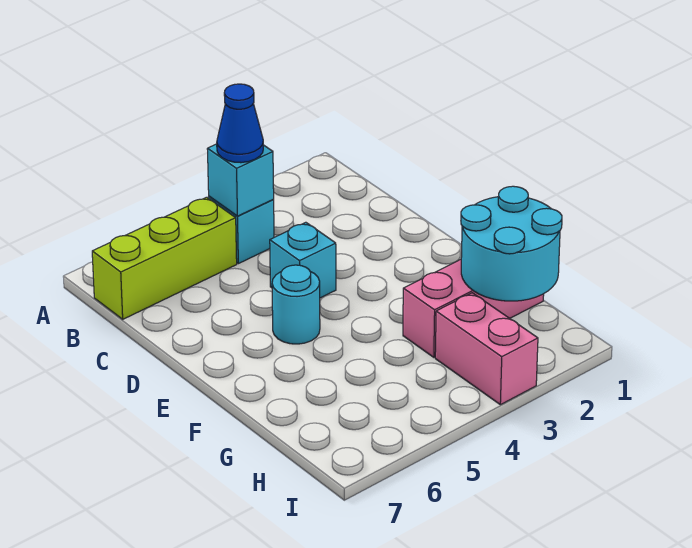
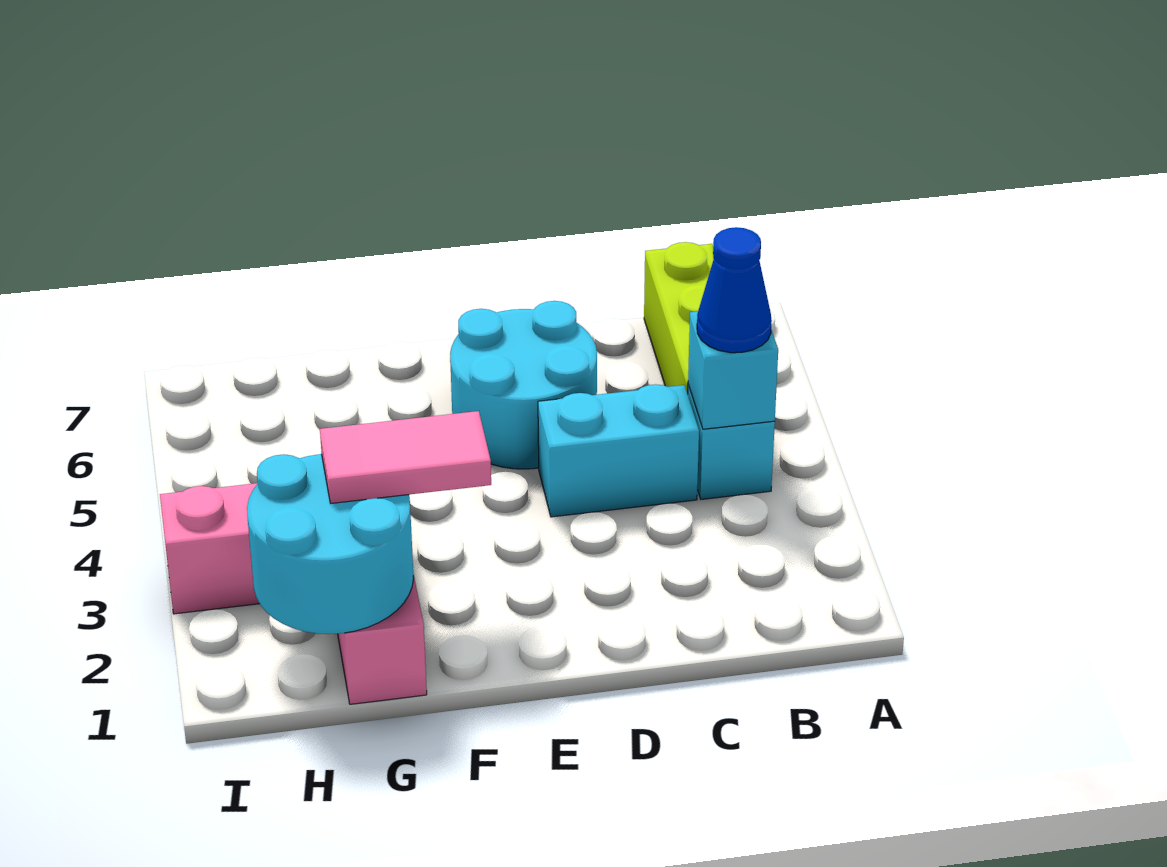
cyan brick D4 level 1 -> cyan brick C4:D4 level 1
cyan round brick E5 level 1 -> cyan round brick D5:E6 level 1
none -> pink tile F2:G2 level 3

